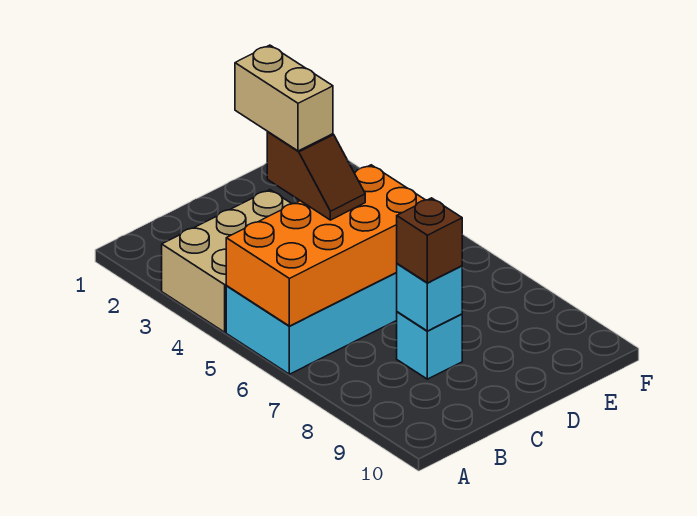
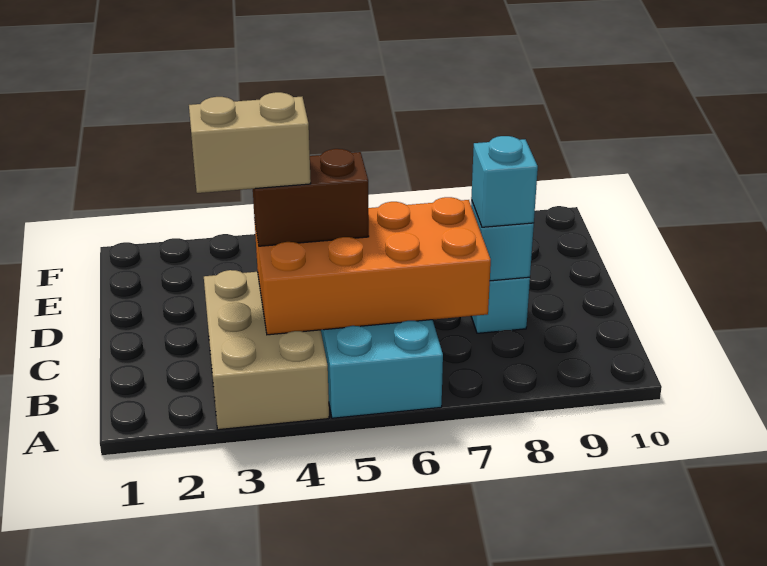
orange brick A5:D6 level 2 -> orange brick B4:C7 level 2
brown slope C4:C5 level 3 top 4 -> brown brick C4:C5 level 3
brown brick C8 level 3 -> cyan brick C8 level 3

